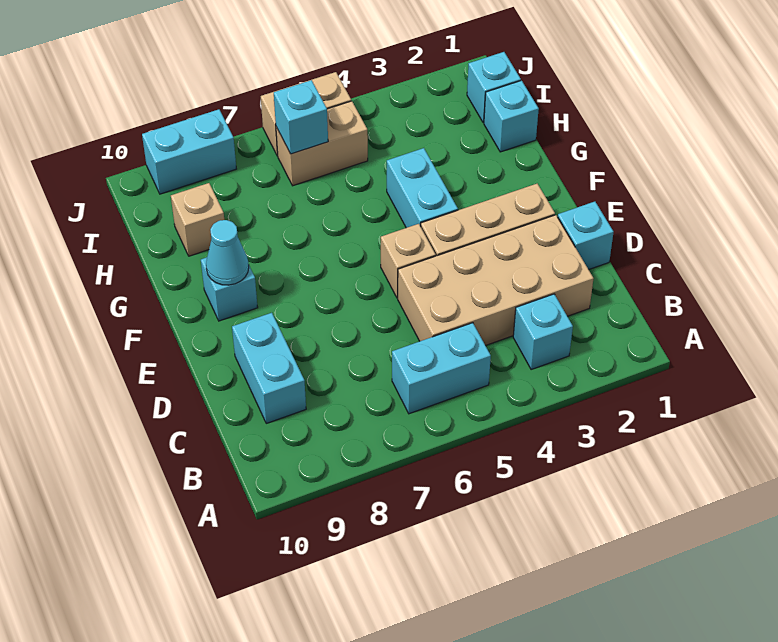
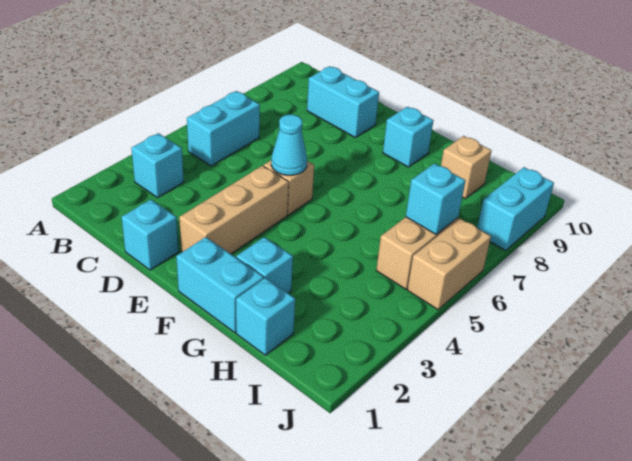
tan brick C2:D5 level 1 -> none
cyan brick F4:G4 level 1 -> cyan brick F1:G1 level 1
cyan cone F9 level 2 -> cyan cone E5 level 2
cyan brick I1 level 1 -> cyan brick G2 level 1

